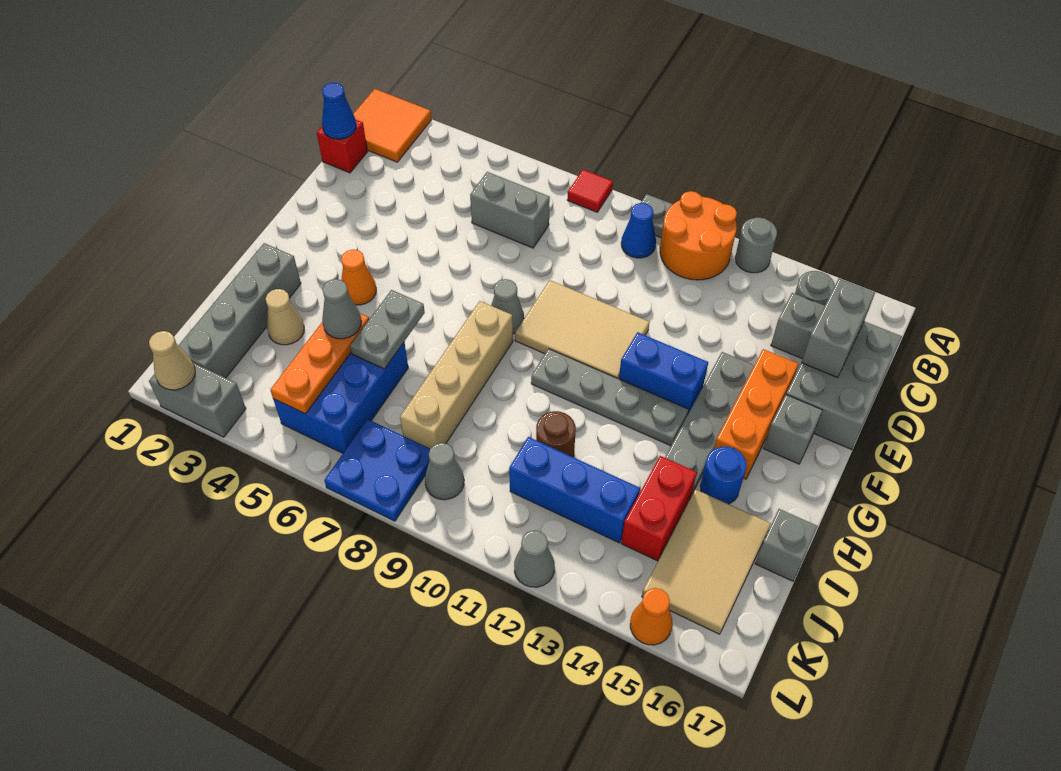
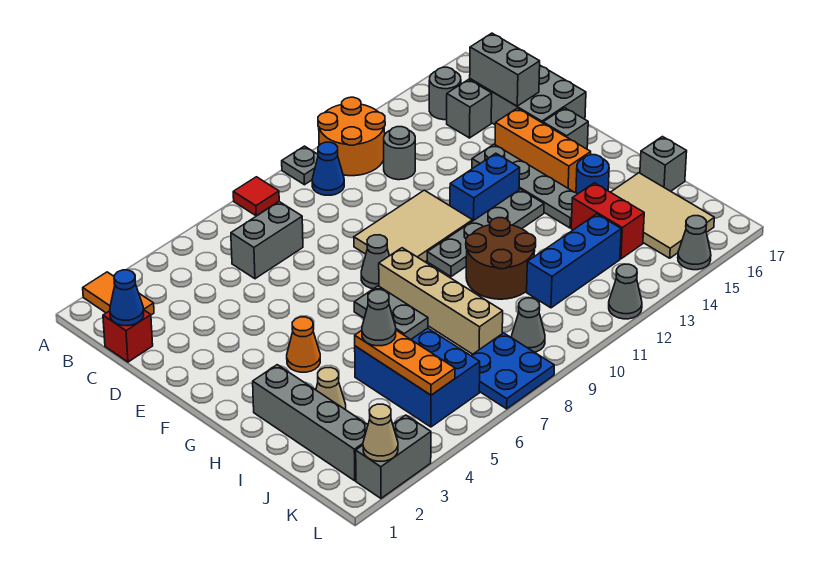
orange tile A1:B2 level 1 -> orange tile A2:B2 level 1
grey round brick A13 level 1 -> grey round brick C12 level 1
brown round brick I11 level 1 -> brown round brick H10:I11 level 1
orange cone L15 level 1 -> grey cone L15 level 1

